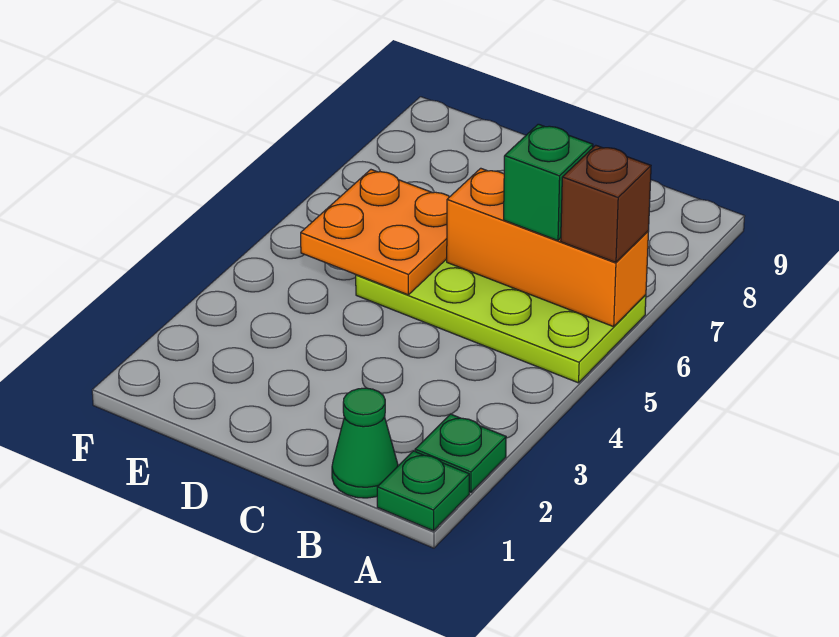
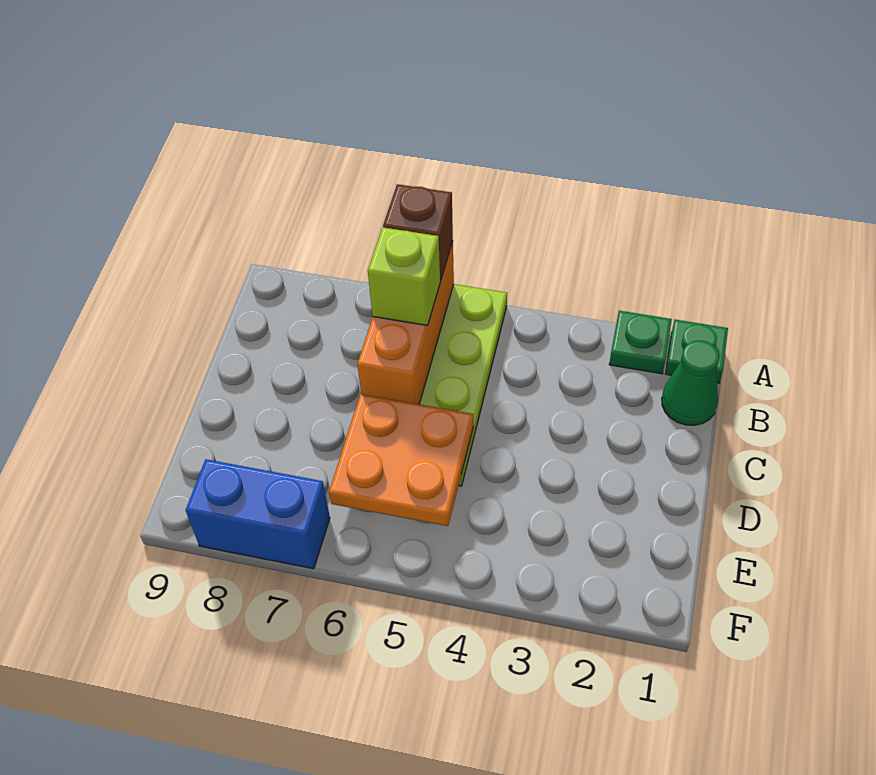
green brick B6 level 3 -> lime brick B6 level 3
none -> blue brick F7:F8 level 1

